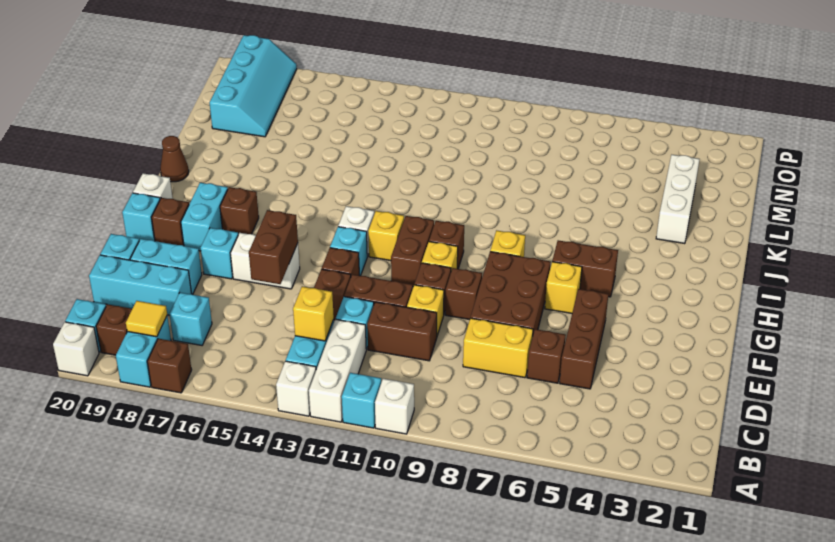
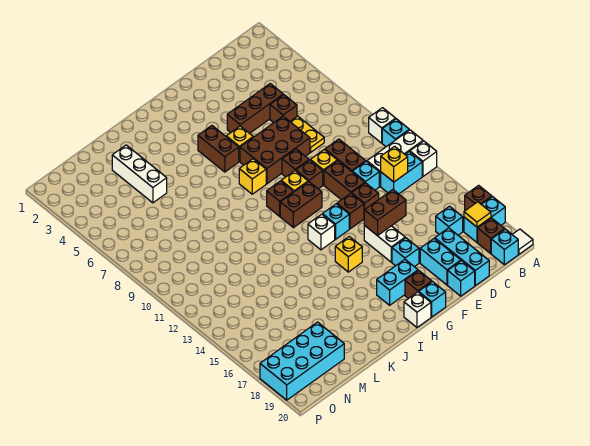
white brick A20 level 1 -> white tile A20 level 1
yellow brick D7:D8 level 1 -> yellow plate D7:D8 level 1
yellow brick H12 level 1 -> yellow brick H15 level 1
brown brick H17 level 1 -> none
brown cone J20 level 1 -> none
white brick K3:M3 level 1 -> white brick L3:L5 level 1
cyan slope M18:P19 level 1 top 19 -> cyan brick M18:P19 level 1

